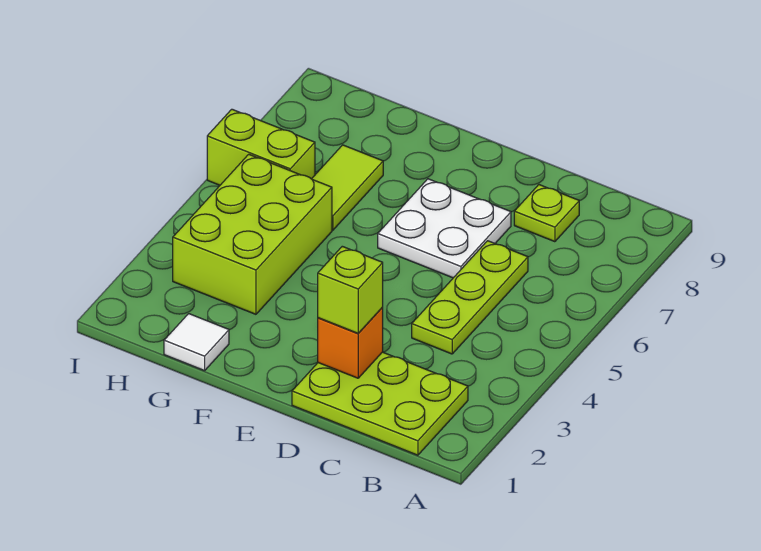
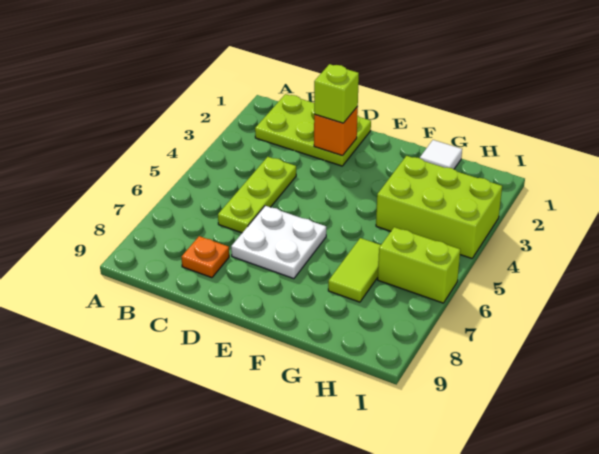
lime plate C8 level 1 -> orange plate C8 level 1
lime brick G3:H5 level 1 -> lime brick G3:I4 level 1

